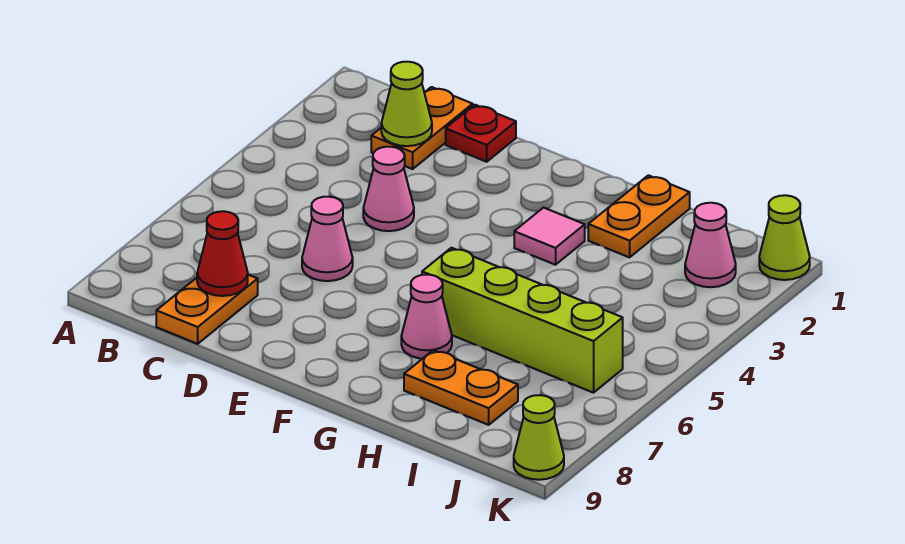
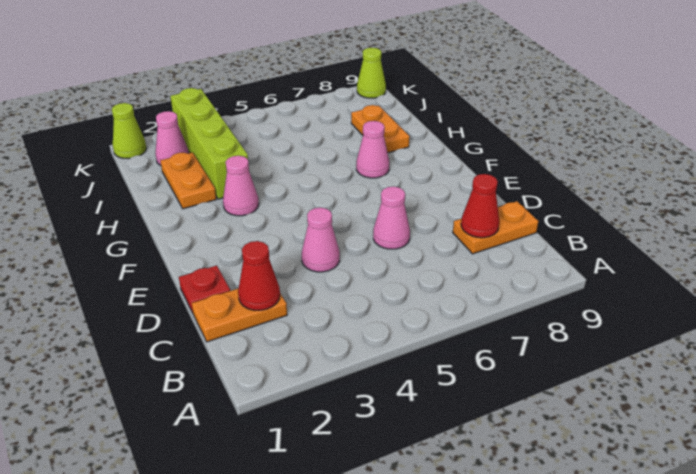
lime cone C2 level 2 -> red cone C2 level 2
pink tile G3 level 1 -> pink cone G3 level 1
lime brick G6:J6 level 1 -> lime brick H3:K3 level 1
orange plate H1:H2 level 1 -> orange plate H2:I2 level 1

